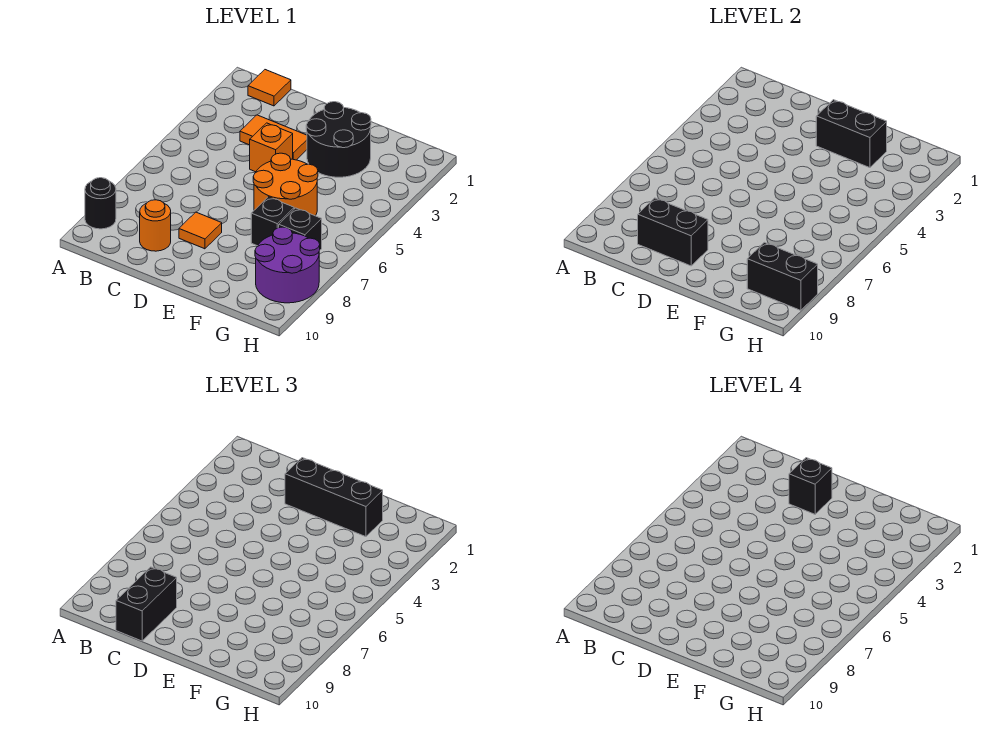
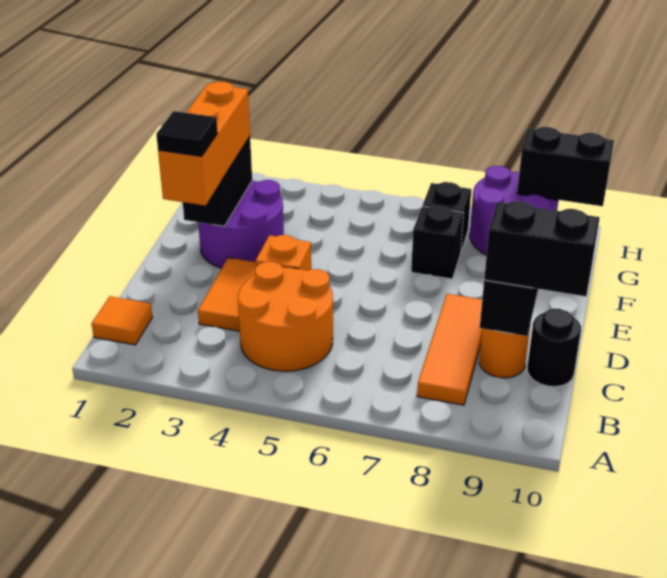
black round brick A9 level 1 -> black round brick C10 level 1
black brick D2:F2 level 3 -> orange brick D2:F2 level 3
black brick D2 level 4 -> black tile D2 level 4
orange tile D8 level 1 -> orange tile B8:D8 level 1
black round brick E2:F3 level 1 -> purple round brick E2:F3 level 1
orange round brick E5:F6 level 1 -> orange round brick B4:C5 level 1
black brick G9:H9 level 2 -> black brick H9:H10 level 2

